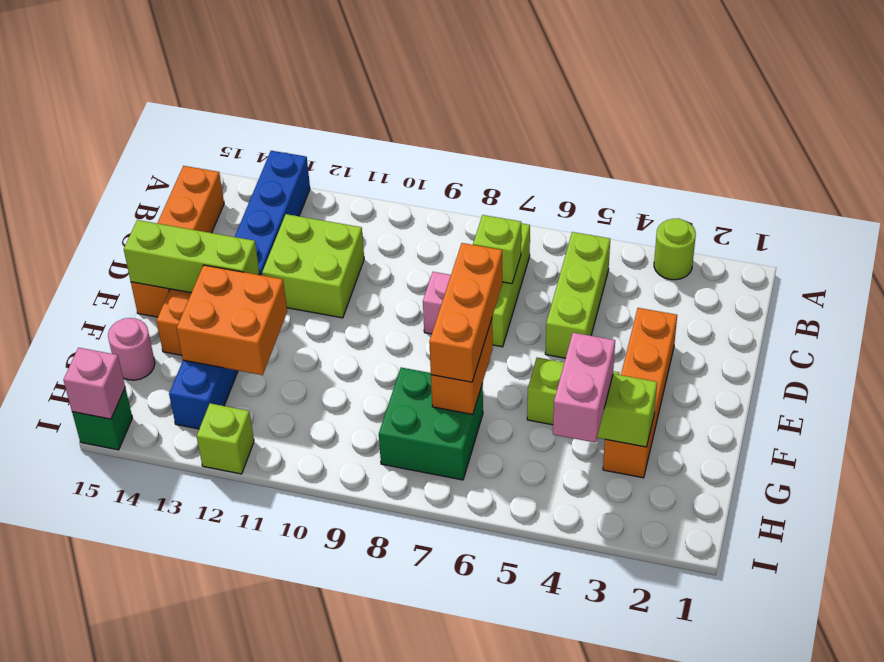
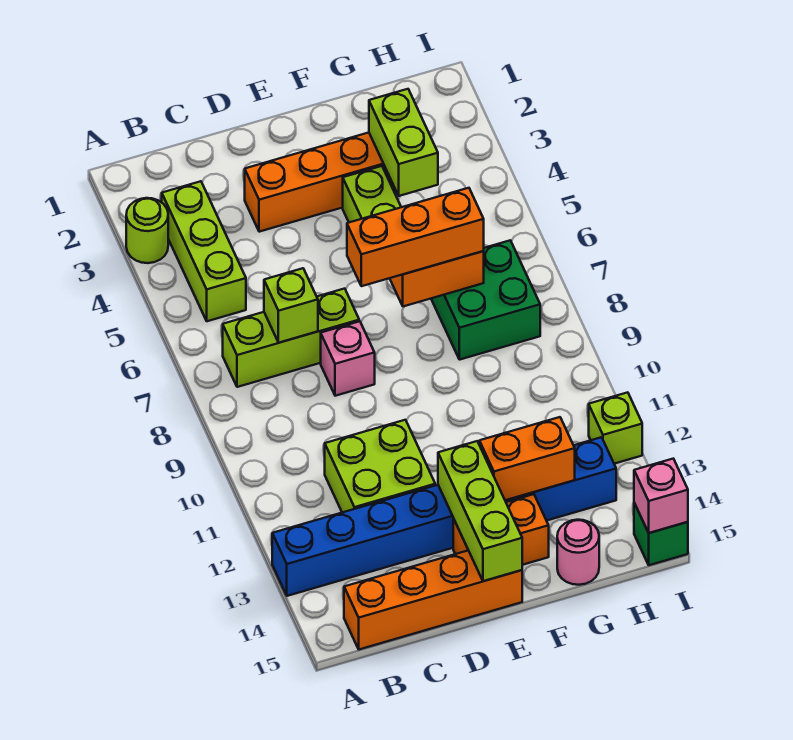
lime brick B5:D5 level 1 -> lime brick B3:B5 level 1
orange brick F12:G13 level 2 -> orange brick F13:G13 level 2
pink brick G4:H4 level 3 -> none

